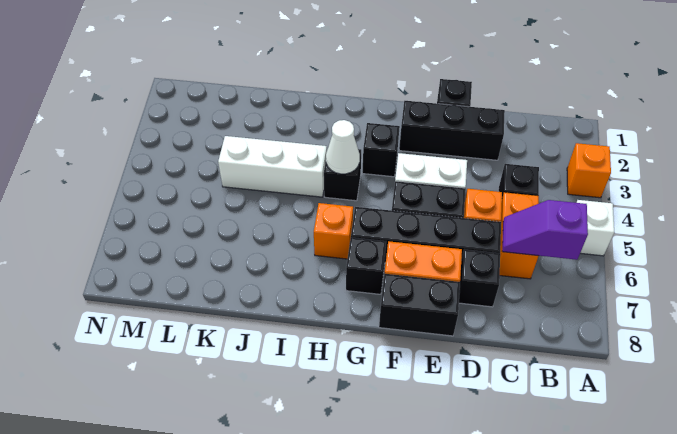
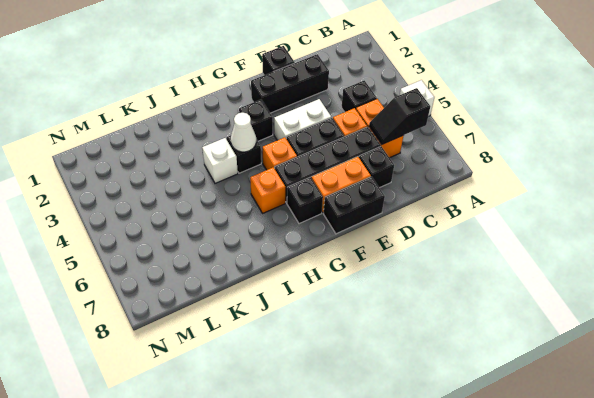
orange brick A3 level 1 -> orange brick G5 level 1
purple slope B6:C6 level 2 top B -> black slope B6:C6 level 2 top B
white brick I4:K4 level 1 -> white brick I4 level 1

